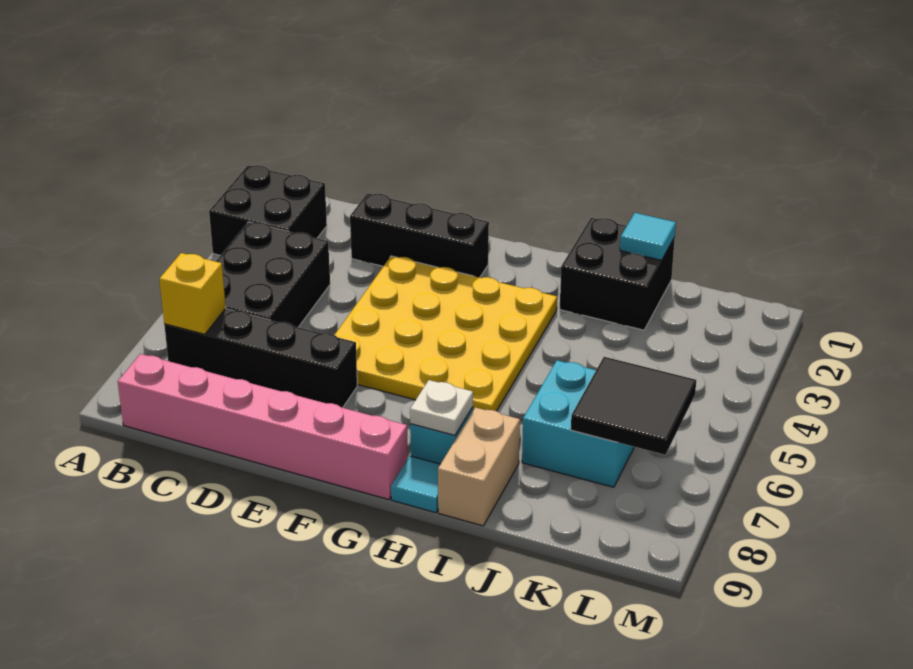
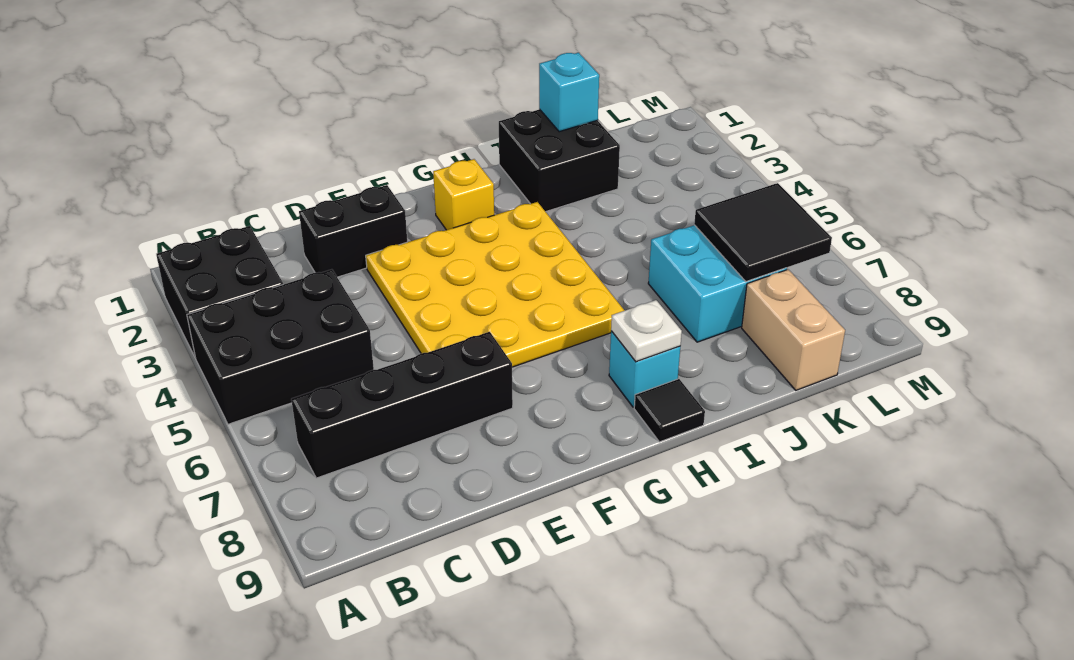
black brick B4:C6 level 1 -> black brick A4:C5 level 1
yellow brick B7 level 2 -> yellow brick G2 level 1
pink brick B9:G9 level 1 -> none
black brick D2:F2 level 1 -> black brick D2:E2 level 1
cyan tile H9 level 1 -> black tile H9 level 1
tan brick I8:I9 level 1 -> tan brick K8:K9 level 1
cyan tile J1 level 2 -> cyan brick J1 level 2

